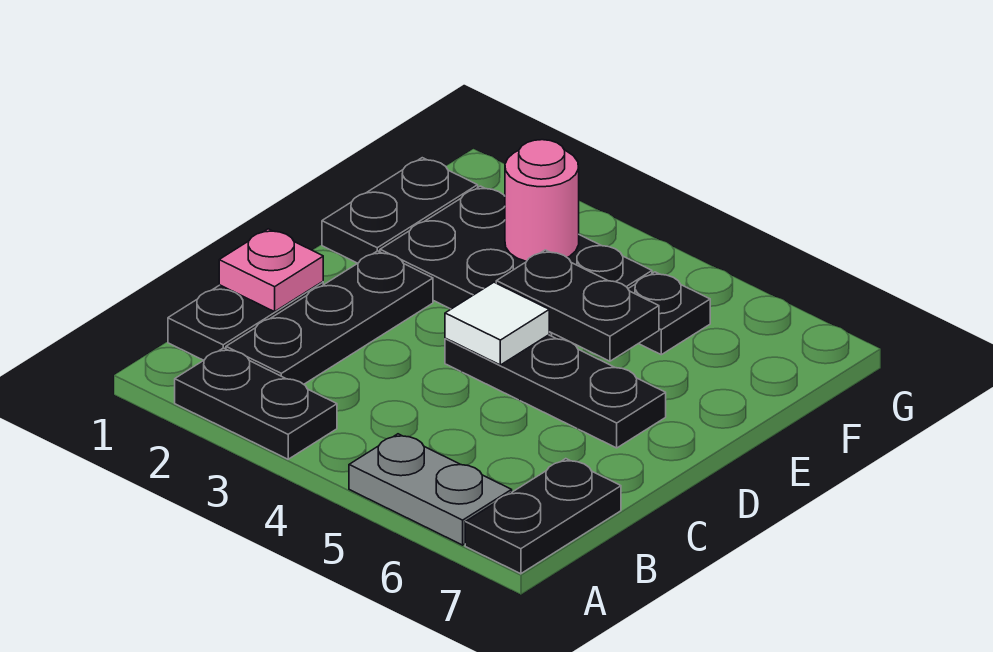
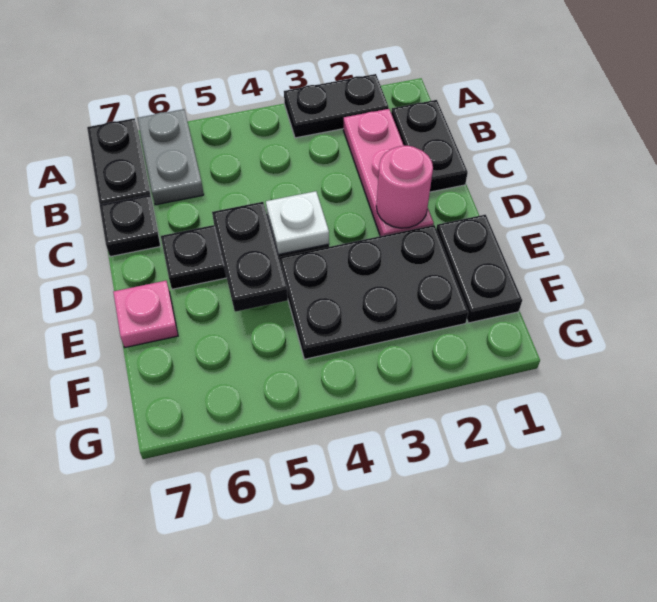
grey plate A5:A6 level 1 -> grey plate A6:B6 level 1
black plate B2:D2 level 1 -> pink plate B2:D2 level 1
pink plate C1 level 2 -> pink plate E7 level 1
white tile D4 level 2 -> white plate D4 level 2
black plate E4:E5 level 2 -> black plate D5:E5 level 2
pink round brick F3 level 2 -> pink round brick D2 level 2
black plate F5 level 1 -> black plate C7 level 1

